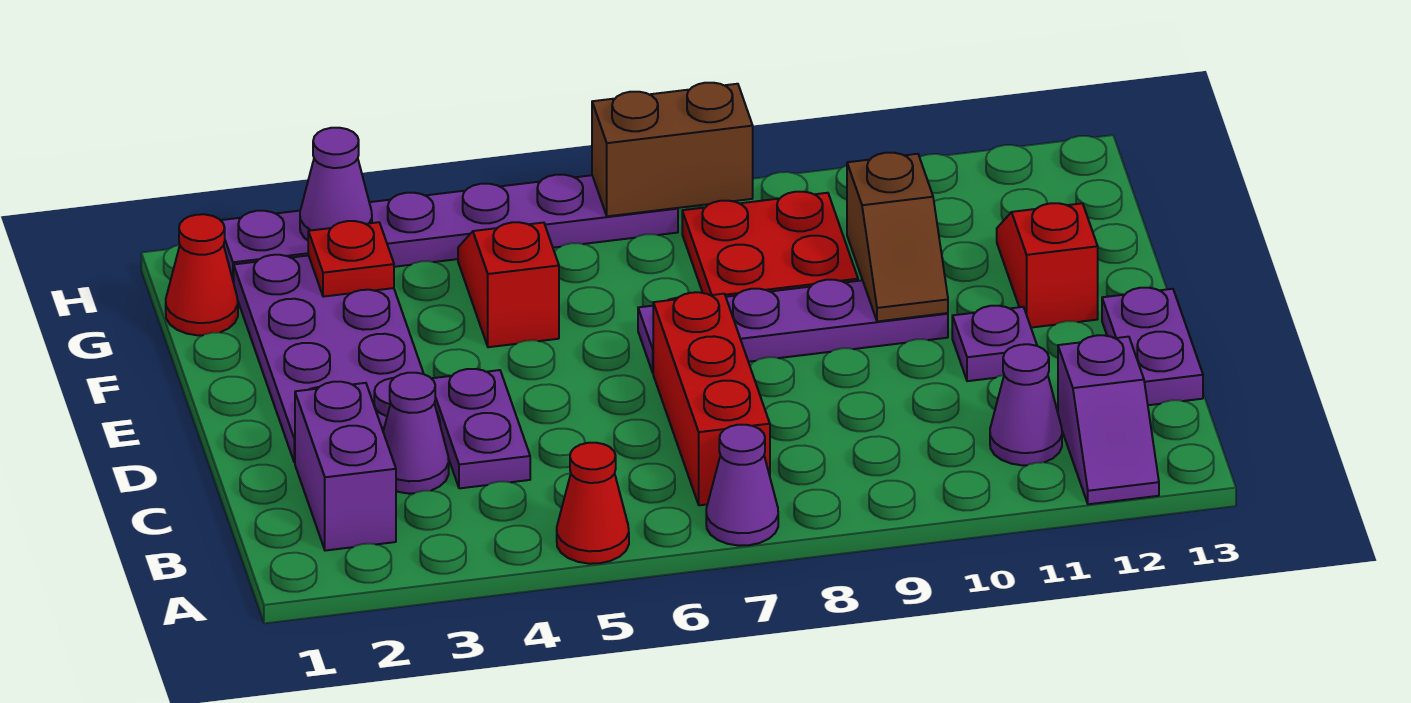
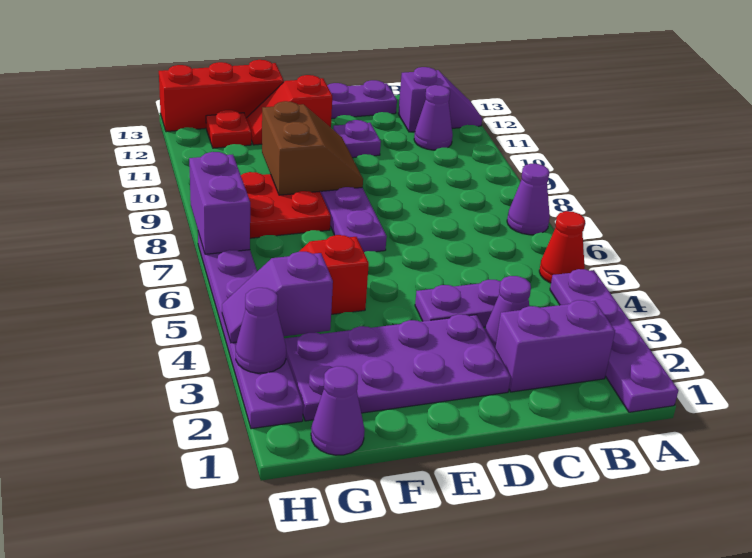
none -> purple plate A1:A4 level 1
red brick B7:D7 level 1 -> red brick F13:H13 level 1
brown slope E10:F10 level 2 top F -> brown slope E9:F10 level 2 top F
red cone G1 level 1 -> purple cone G1 level 1
red plate G3 level 2 -> red plate G12 level 1
none -> purple slope G4:H4 level 2 top G
brown brick H7:H8 level 2 -> purple brick H7:H8 level 2

